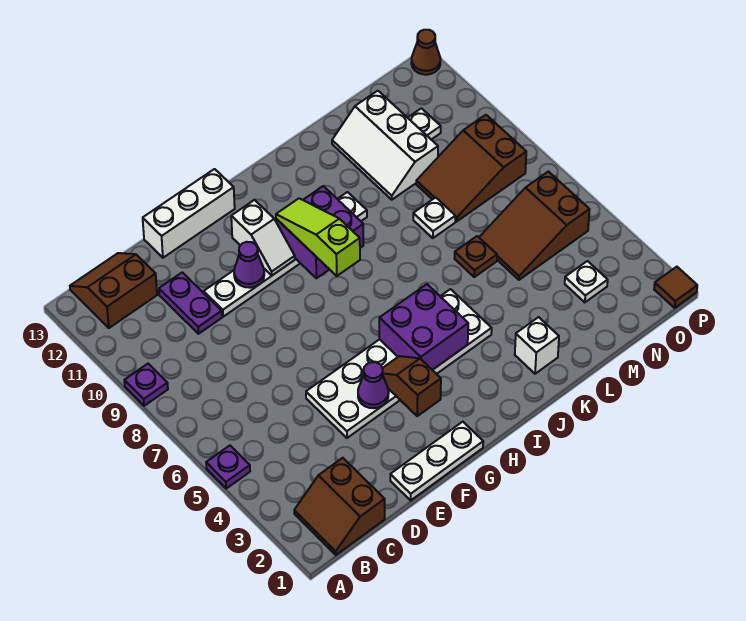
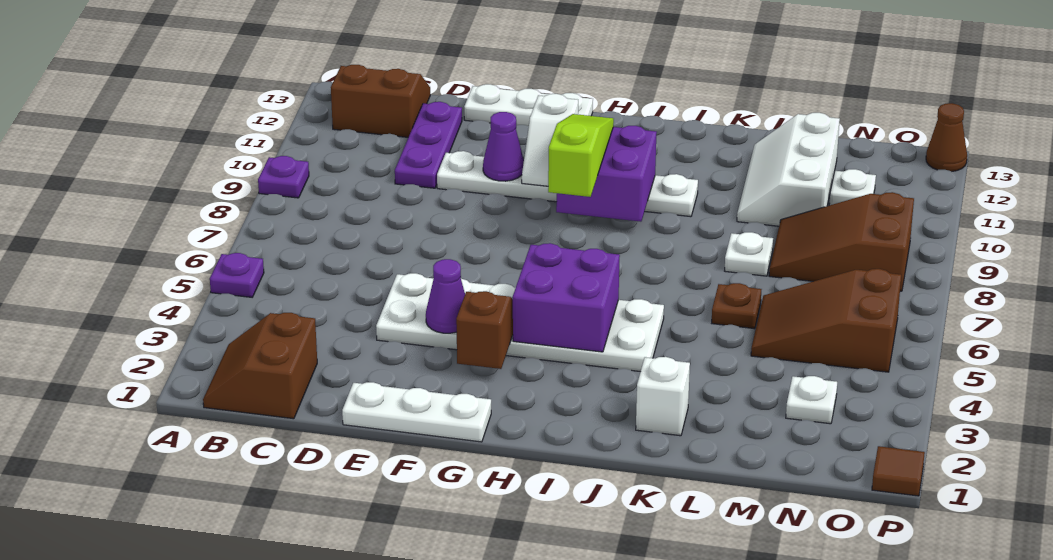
purple plate D10:D11 level 1 -> purple plate D10:D12 level 1
white brick E13:G13 level 1 -> white plate E13:G13 level 1

